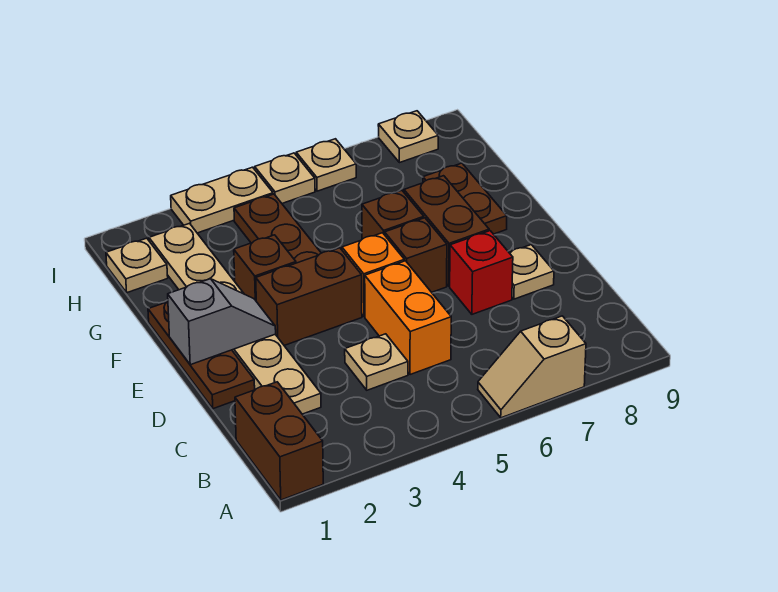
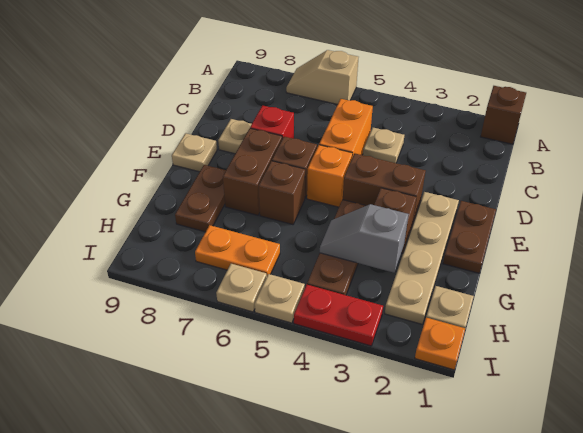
brown brick A1:B1 level 1 -> brown brick A1 level 1
tan slope A6:A7 level 1 top 7 -> tan slope A6:A7 level 1 top 6
tan plate C2:H2 level 1 -> tan plate E2:H2 level 1
brown plate D1:F1 level 1 -> brown plate E1:F1 level 1
grey slope E1:E2 level 2 top 1 -> grey slope G3:G4 level 2 top 3
none -> orange plate H6:H7 level 1
none -> orange plate I1 level 1
tan plate I3:I4 level 1 -> red plate I3:I4 level 1
tan plate I8 level 1 -> tan plate E9 level 1

